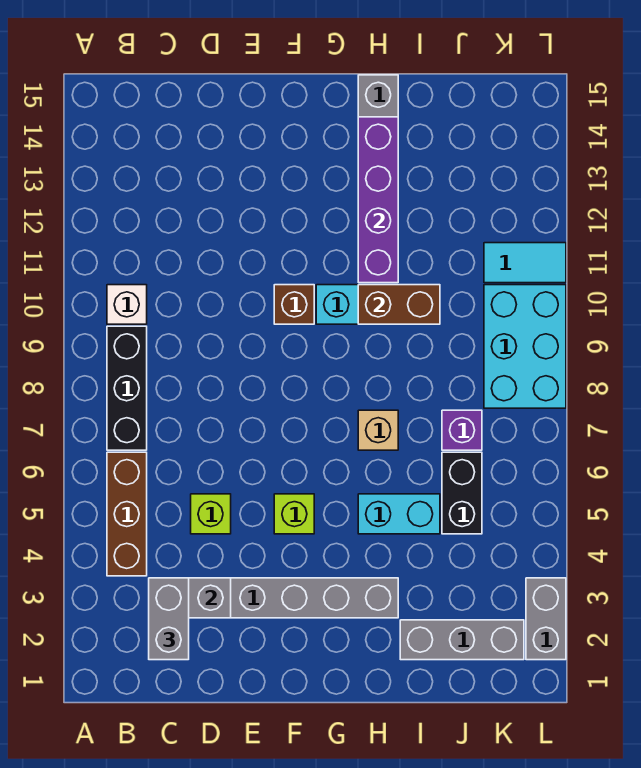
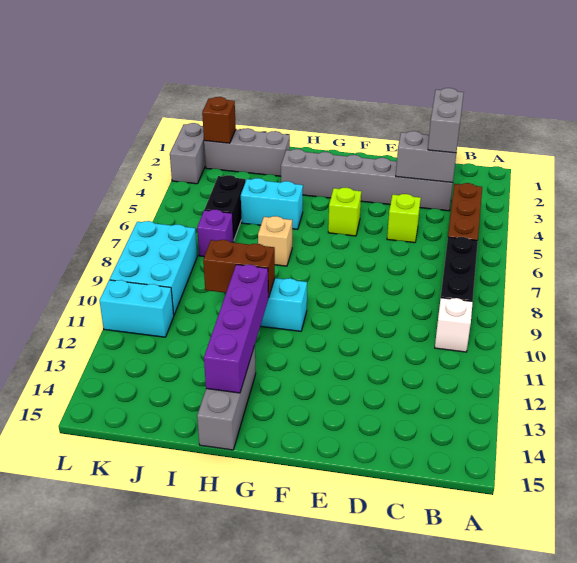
brown brick F10 level 1 -> brown brick K2 level 2
cyan tile K11:L11 level 1 -> cyan brick K11:L11 level 1

